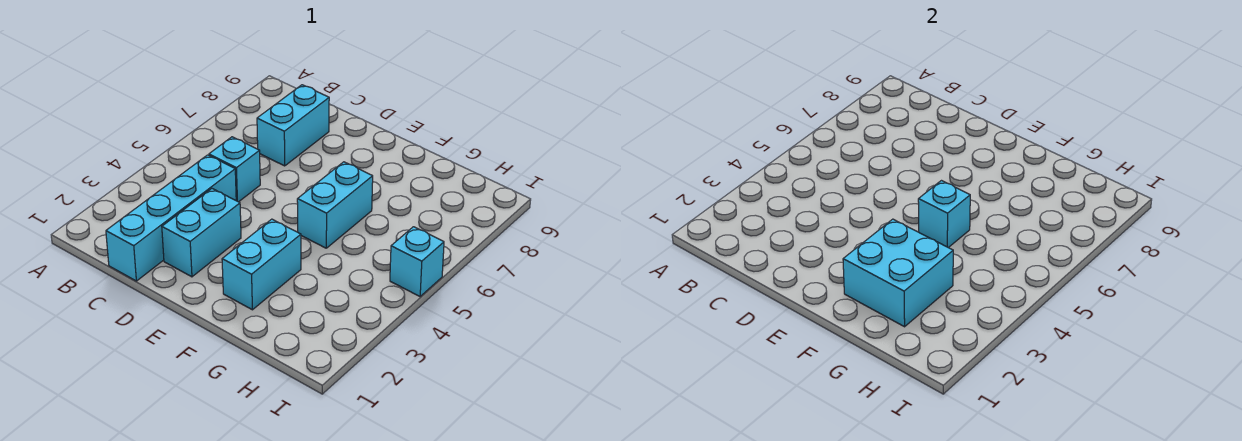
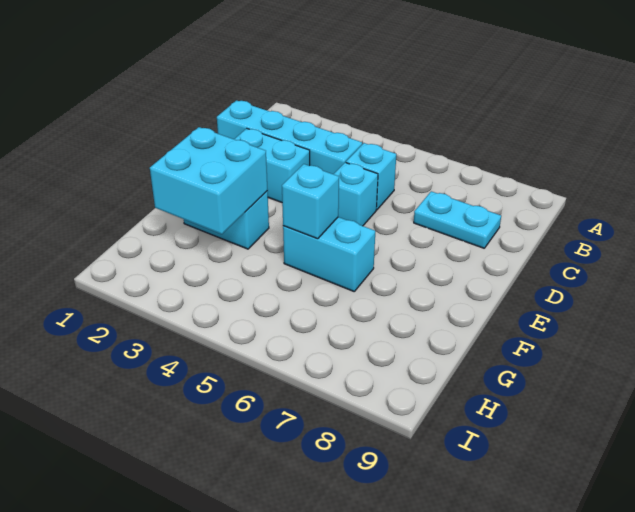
cyan brick C7:C8 level 1 -> cyan plate C7:C8 level 1
cyan brick I5 level 1 -> cyan brick D5 level 1

